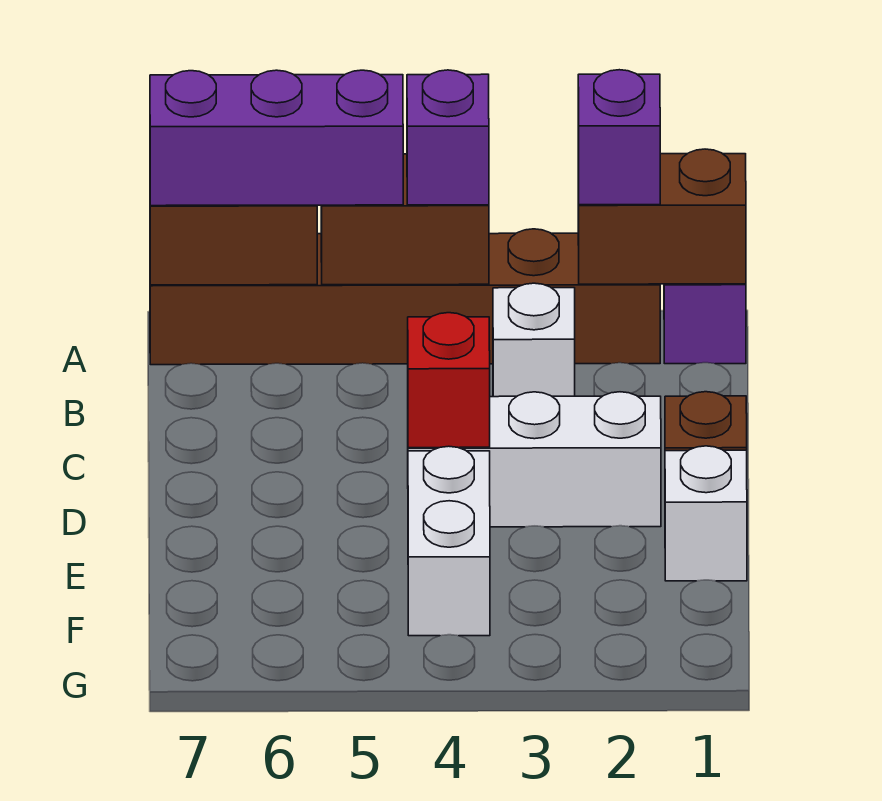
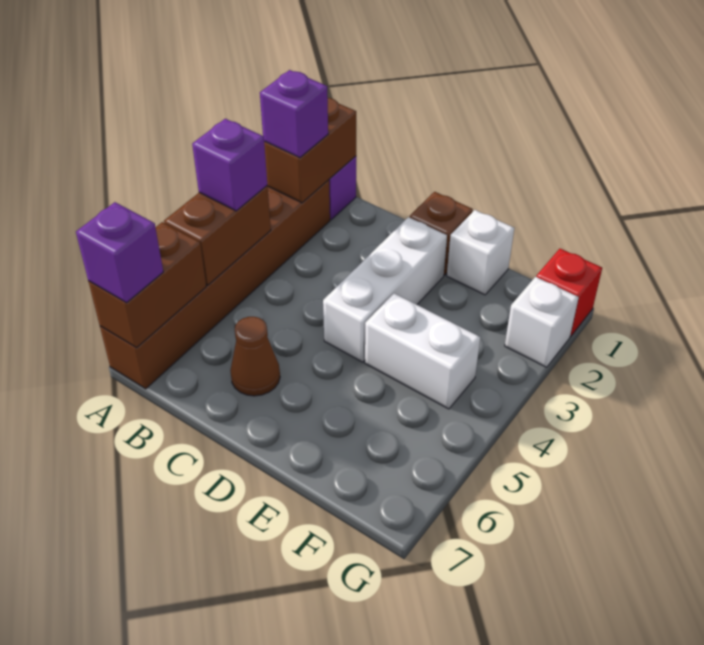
purple brick A5:A7 level 3 -> purple brick A7 level 3
white brick B3 level 1 -> white brick G2 level 1
none -> brown cone C6 level 1
red brick D4 level 2 -> red brick G1 level 1

